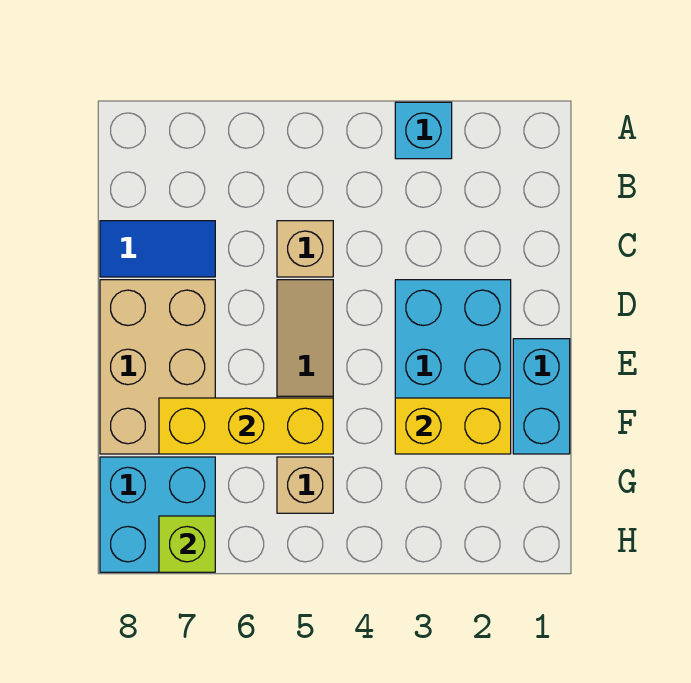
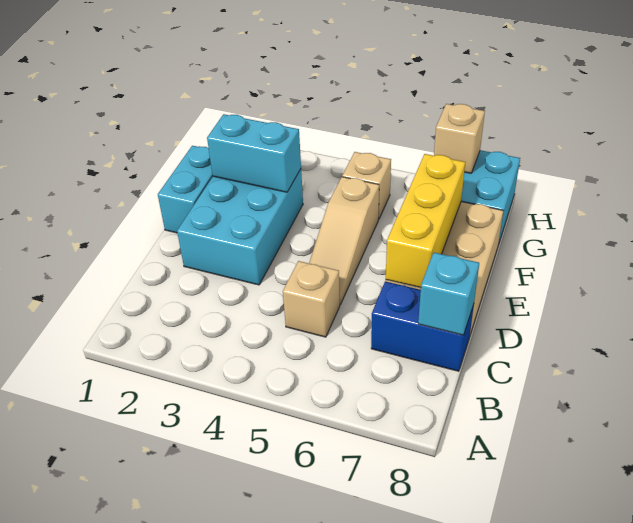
cyan brick A3 level 1 -> cyan brick C8 level 2
blue tile C7:C8 level 1 -> blue brick C7:C8 level 1
yellow brick F2:F3 level 2 -> cyan brick F2:F3 level 2
yellow brick F5:F7 level 2 -> yellow brick D7:F7 level 2
lime brick H7 level 2 -> tan brick H7 level 2

